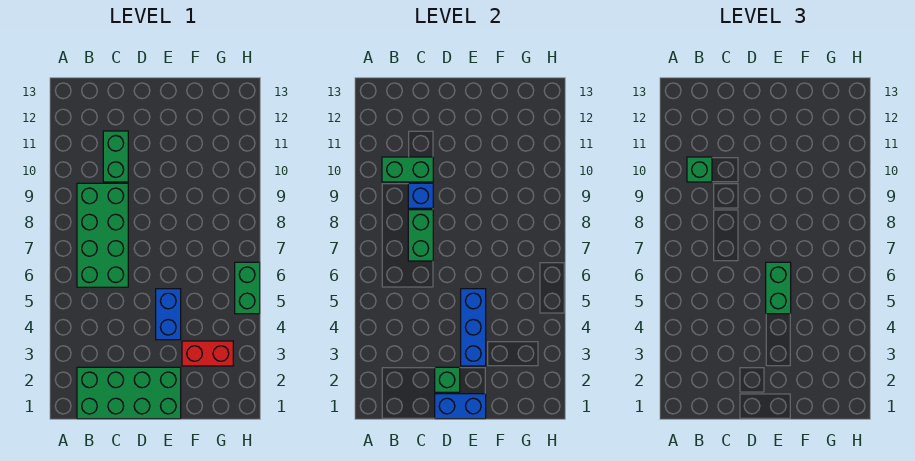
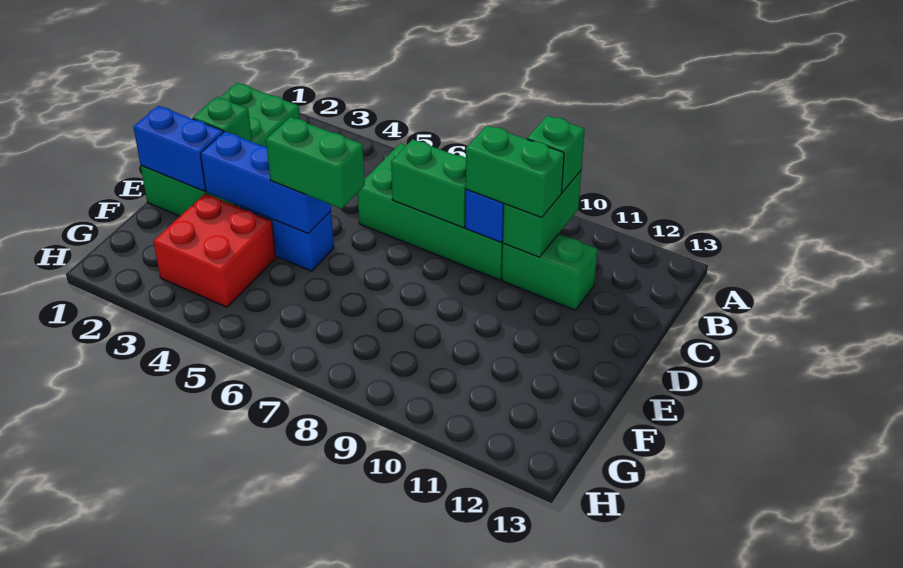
blue brick D1:E1 level 2 -> blue brick E1:E2 level 2
red brick F3:G3 level 1 -> red brick F3:G4 level 1
green brick H5:H6 level 1 -> green brick C9:C10 level 3

